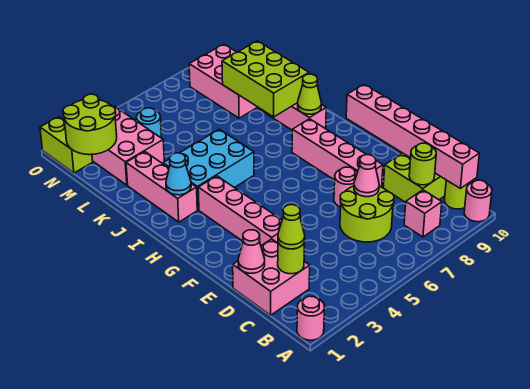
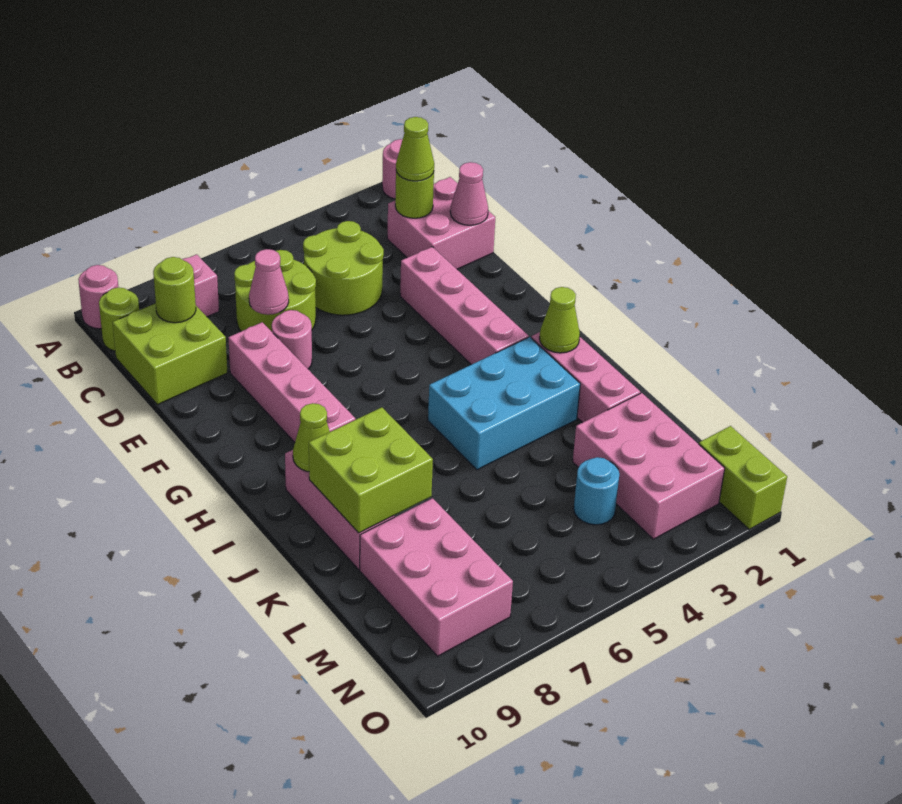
pink brick B10:G10 level 2 -> none
cyan cone I2 level 2 -> lime cone I2 level 2
lime brick J8:L9 level 2 -> lime brick J8:K9 level 2
lime round brick M1:N2 level 2 -> lime round brick C4:D5 level 1

